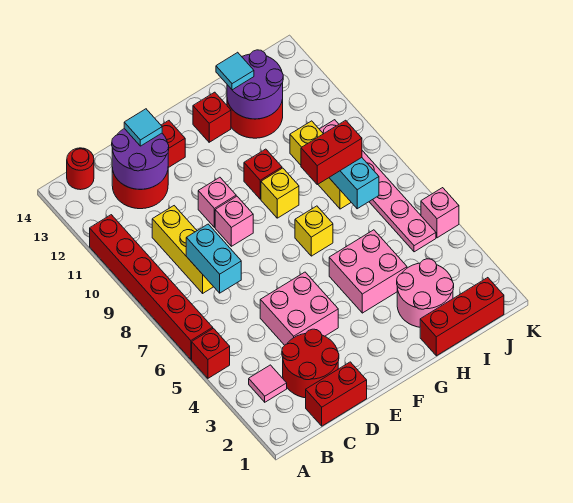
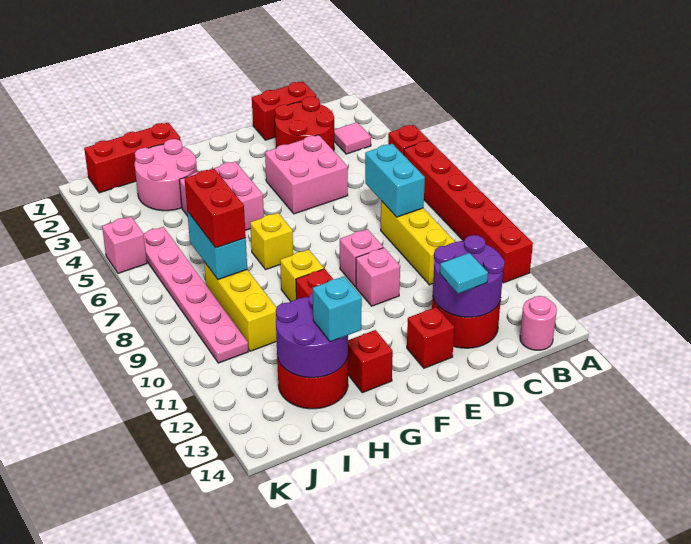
red round brick B14 level 1 -> pink round brick B14 level 1
red brick H8:I8 level 3 -> red brick I7:I8 level 3
cyan tile H13 level 3 -> cyan brick H13 level 3

